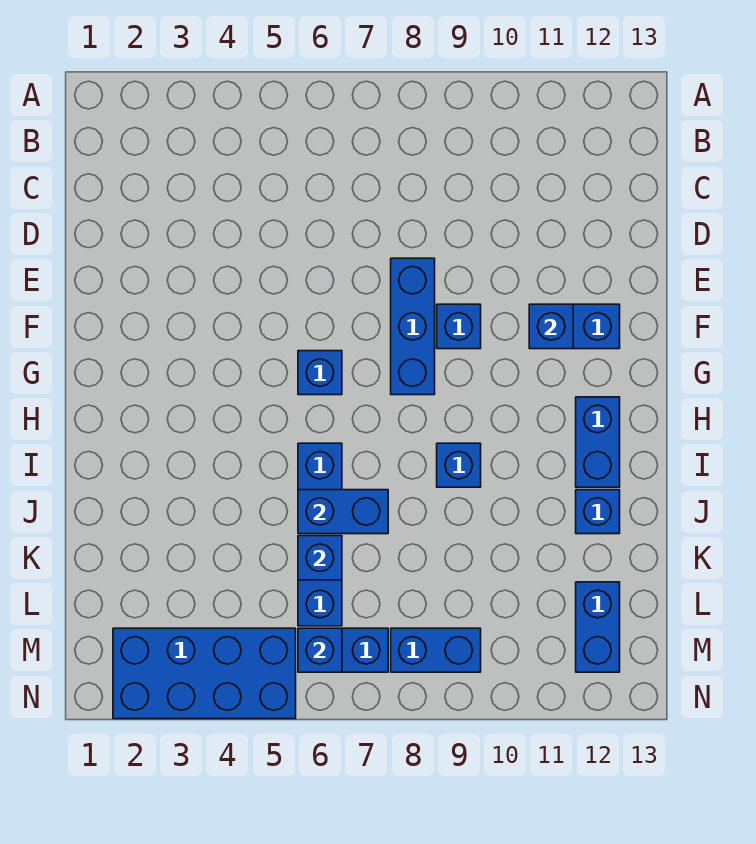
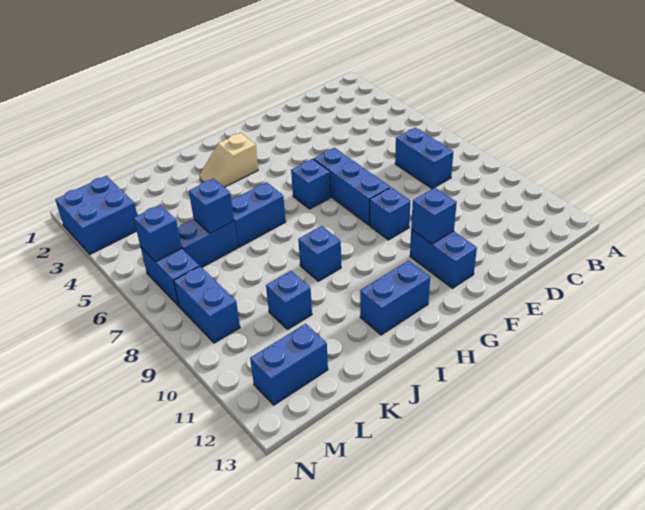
blue brick E8:G8 level 1 -> blue brick F6:F8 level 1
none -> tan slope H3:I3 level 1 top H
blue brick J6:J7 level 2 -> blue brick C7:C8 level 1
blue brick J12 level 1 -> blue brick K10 level 1
blue brick M2:N5 level 1 -> blue brick M2:N3 level 1

